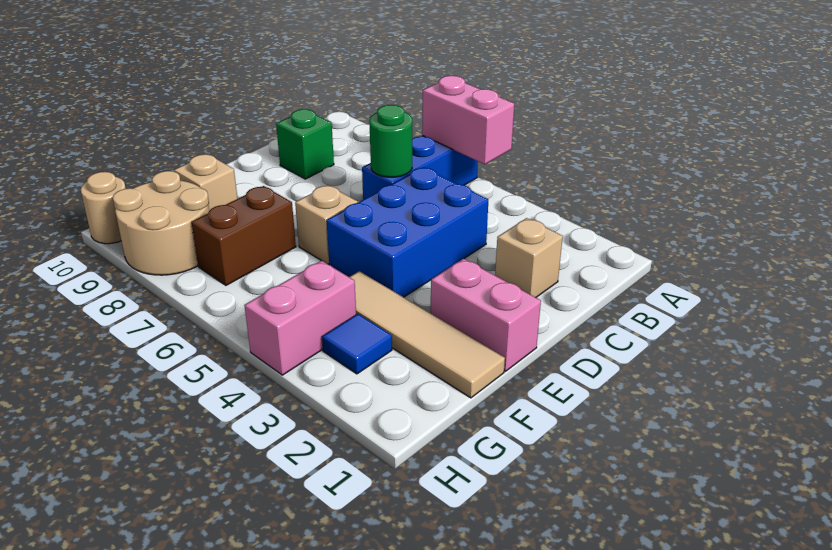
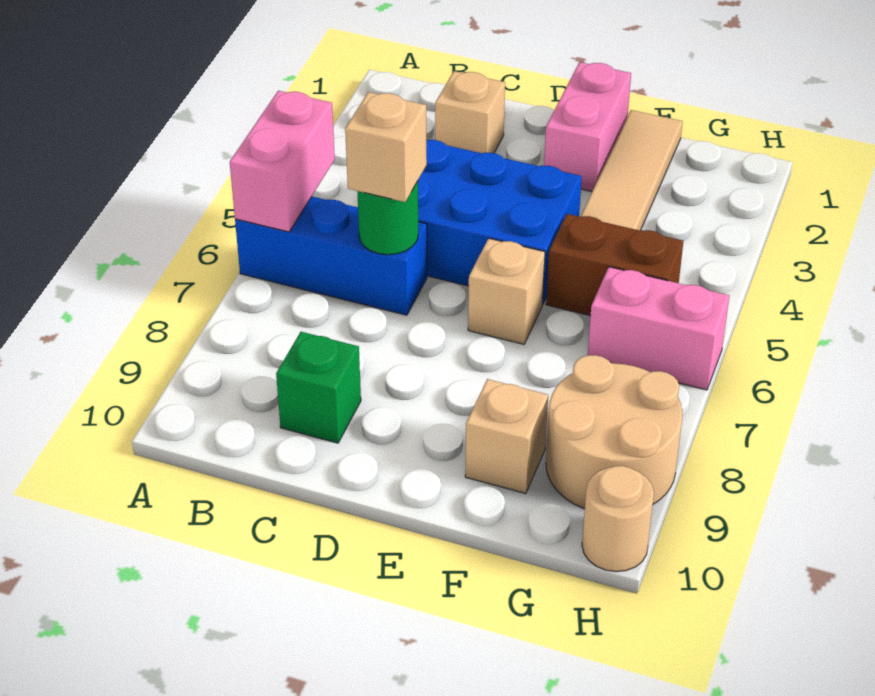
none -> tan brick C6 level 3
brown brick F7:G7 level 1 -> brown brick F5:G5 level 1
blue tile G3 level 1 -> none
pink brick G4:H4 level 1 -> pink brick G6:H6 level 1

